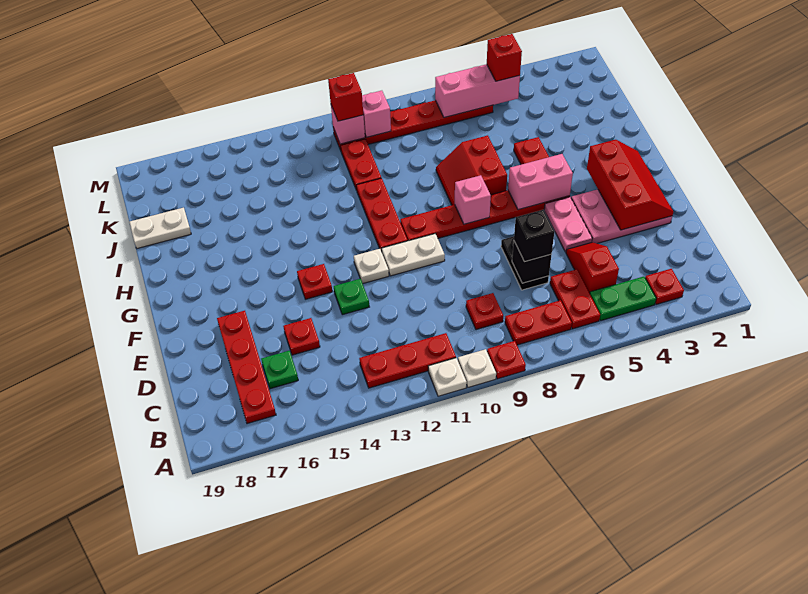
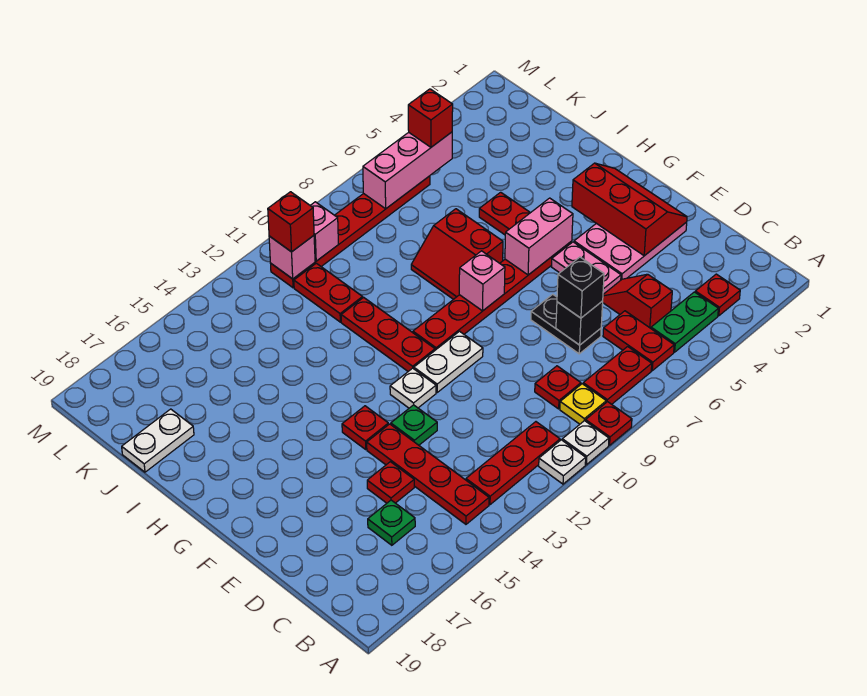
none -> yellow plate B9 level 1
red plate B17:E17 level 1 -> red plate B14:E14 level 1

